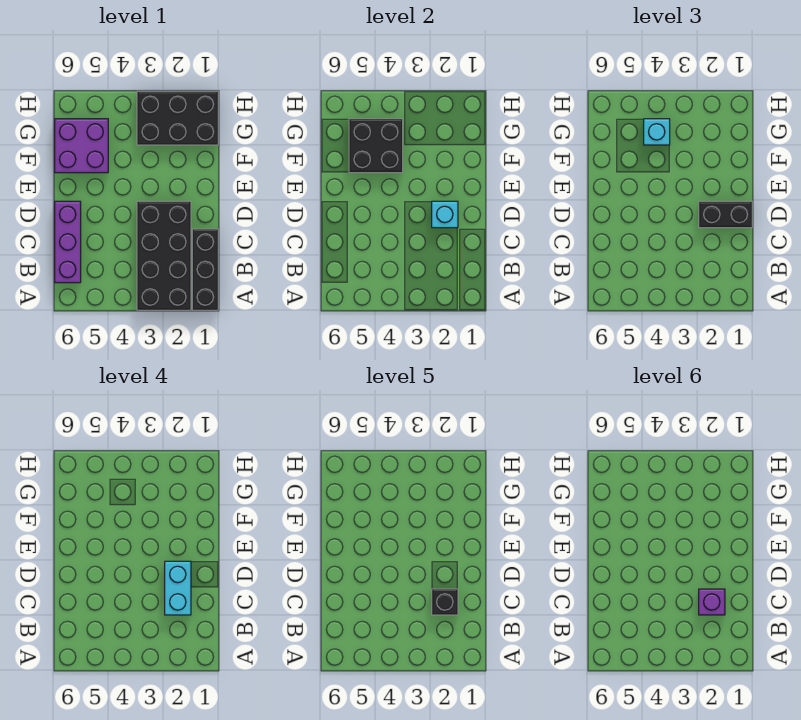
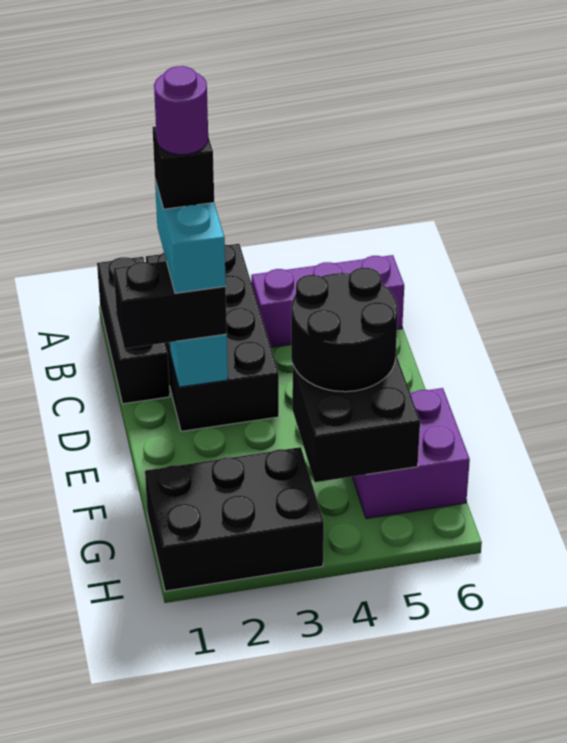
purple brick B6:D6 level 1 -> purple brick B4:B6 level 1
purple brick C2 level 6 -> purple round brick C2 level 6
none -> black round brick E4:F5 level 3
cyan brick G4 level 3 -> none

